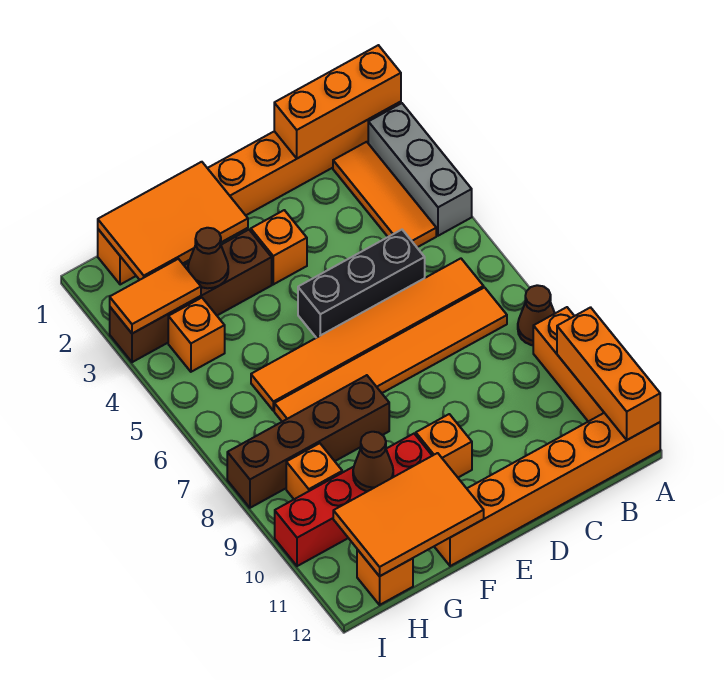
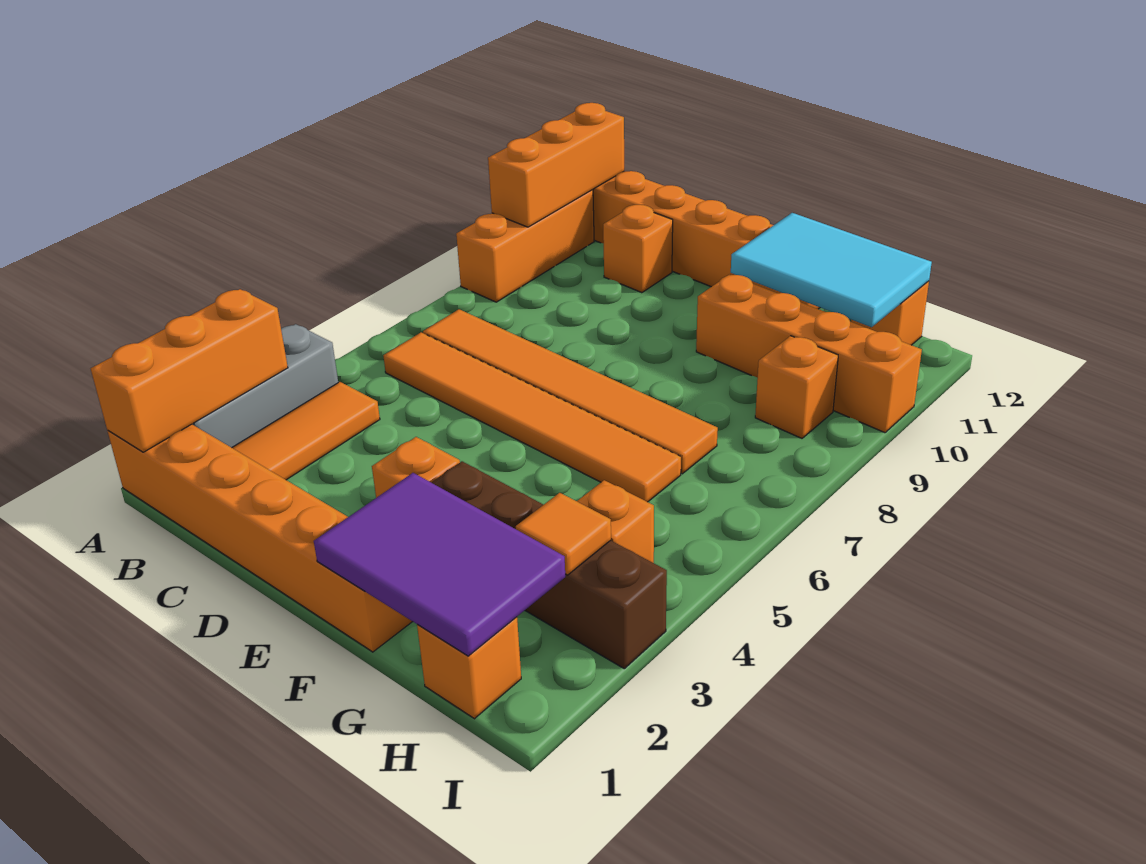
orange brick A1:C1 level 2 -> orange brick A1:A3 level 2
brown cone A8 level 1 -> none
black brick C5:E5 level 1 -> none
orange brick E10 level 1 -> orange brick C11 level 1
orange tile F1:H2 level 2 -> purple tile F1:H2 level 2
brown brick F8:I8 level 1 -> none
red brick F10:I10 level 1 -> orange brick F10:I10 level 1
orange tile F11:H12 level 2 -> cyan tile F11:H12 level 2
brown cone G3 level 2 -> none
brown cone G10 level 2 -> none
orange tile H3:I3 level 2 -> orange tile H3 level 2

